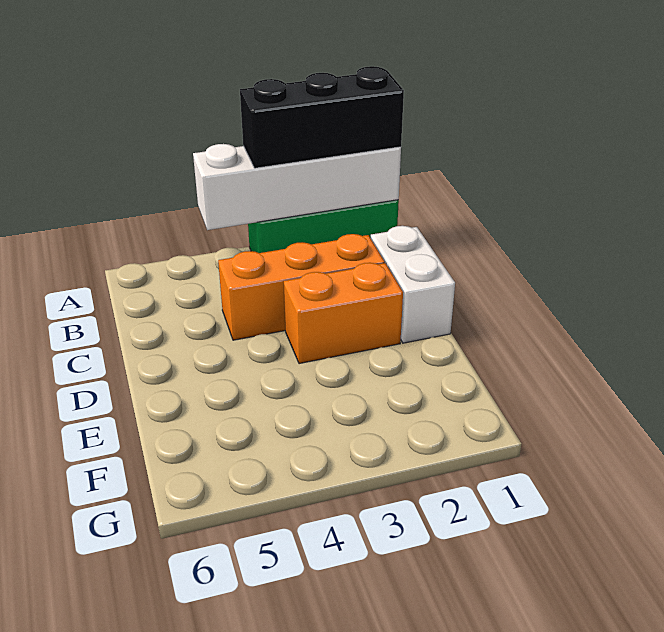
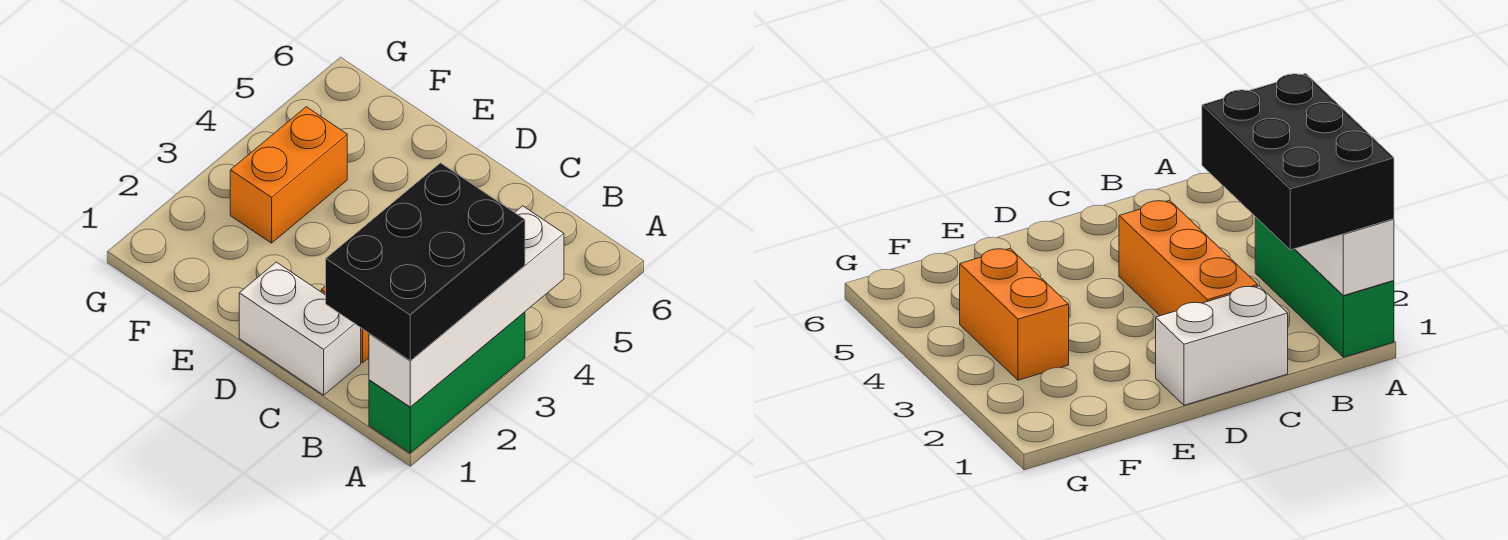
black brick A1:A3 level 3 -> black brick A1:B3 level 3
orange brick D2:D3 level 1 -> orange brick F3:F4 level 1

